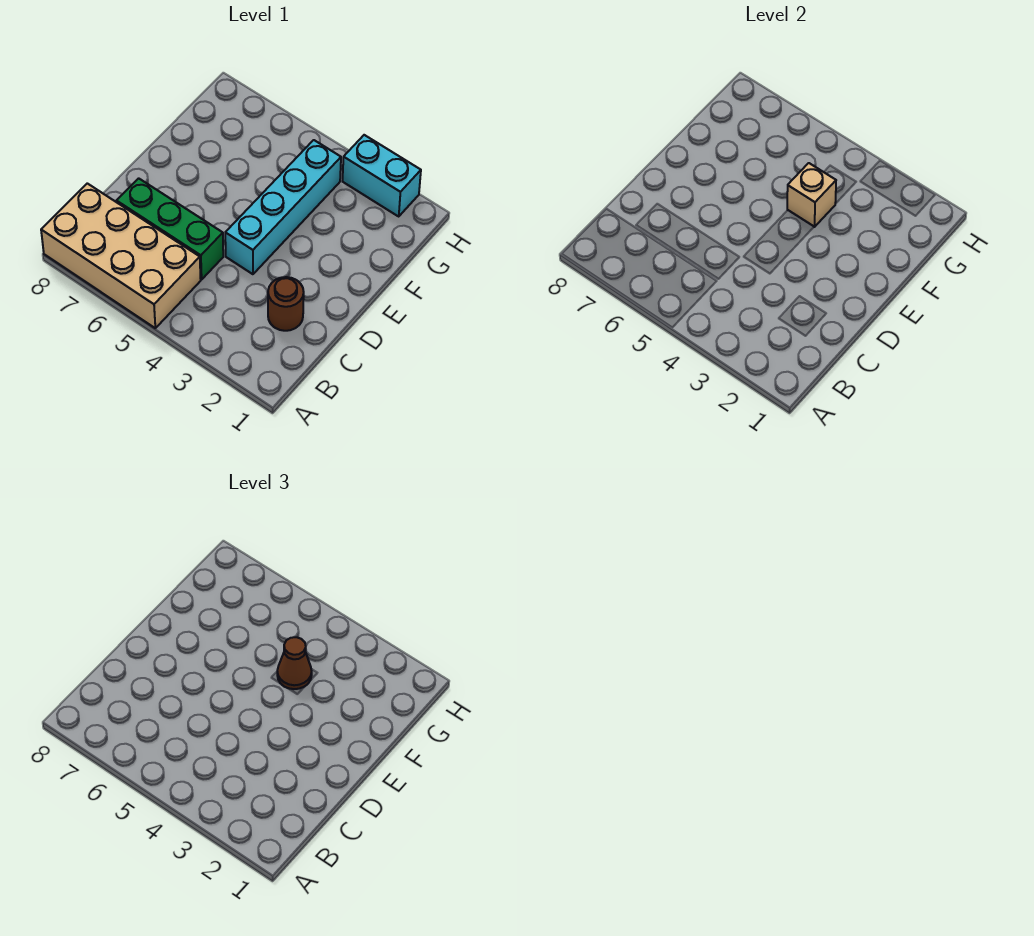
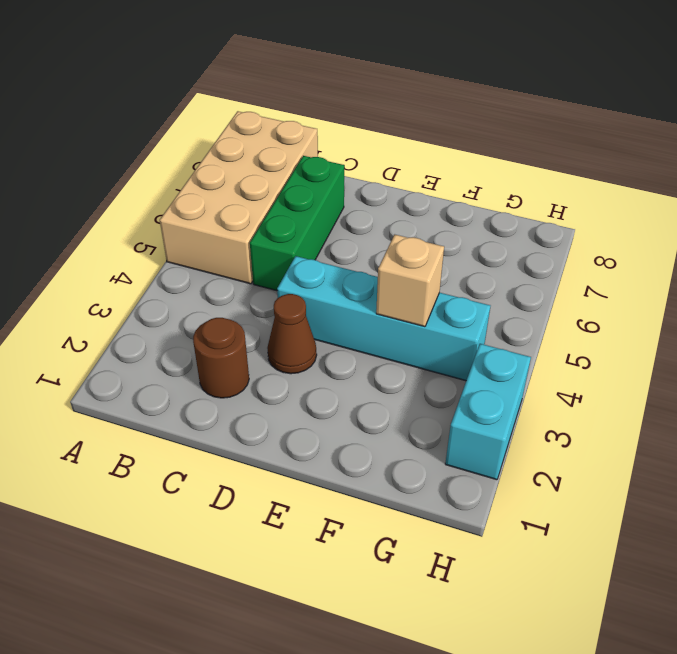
brown cone F4 level 3 -> brown cone D3 level 1

